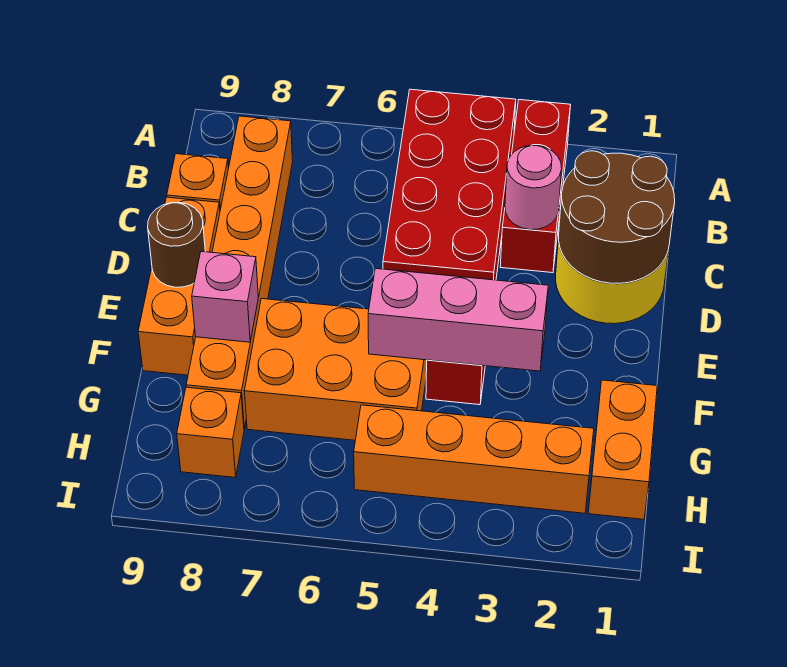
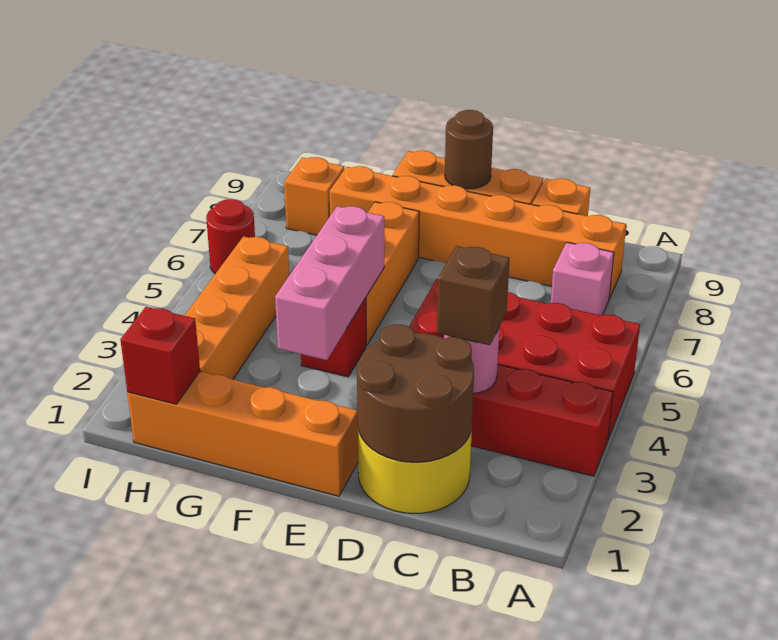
none -> brown brick C3 level 3
orange brick F5:G7 level 1 -> orange brick F5:F7 level 1
pink brick F8 level 2 -> pink brick B7 level 1
orange brick G1:H1 level 1 -> orange brick E1:H1 level 1
none -> red brick H1 level 2
none -> red round brick I6 level 1

